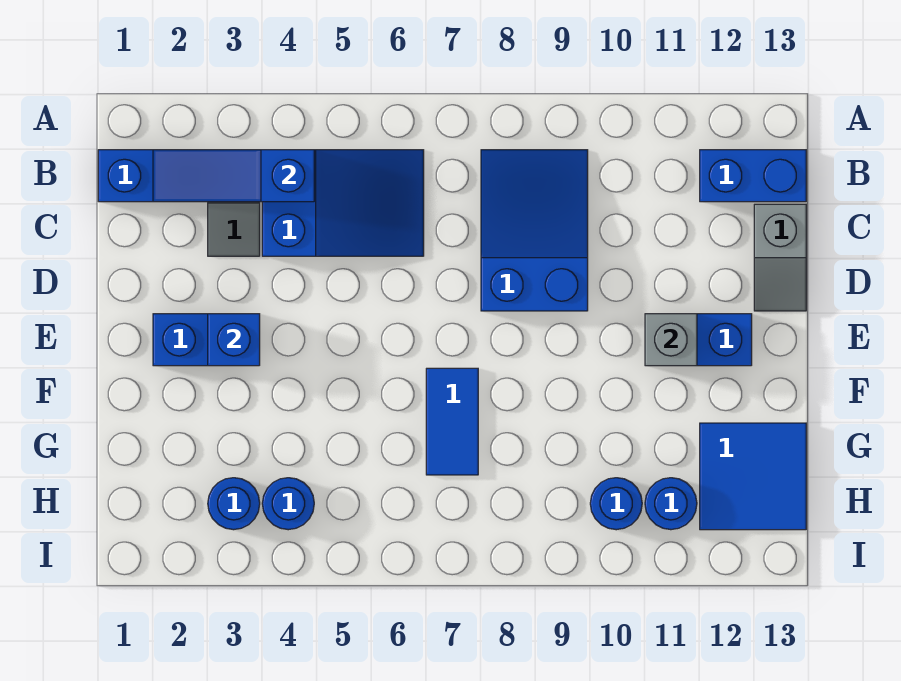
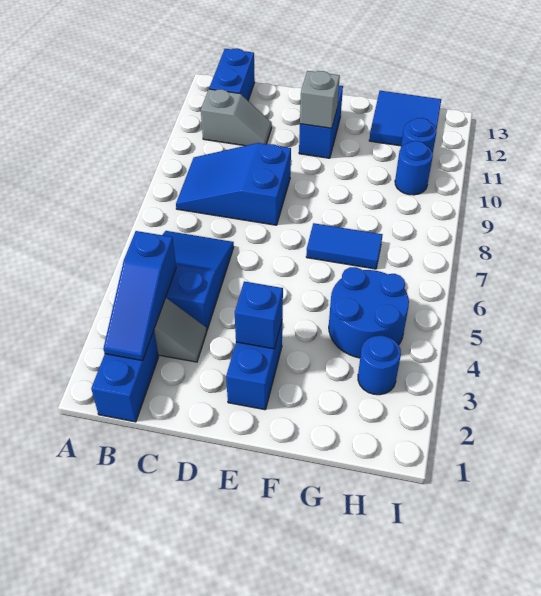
grey slope C13:D13 level 1 top C -> grey slope B11:C11 level 1 top B
blue round brick H4 level 1 -> blue round brick G4:H5 level 1

